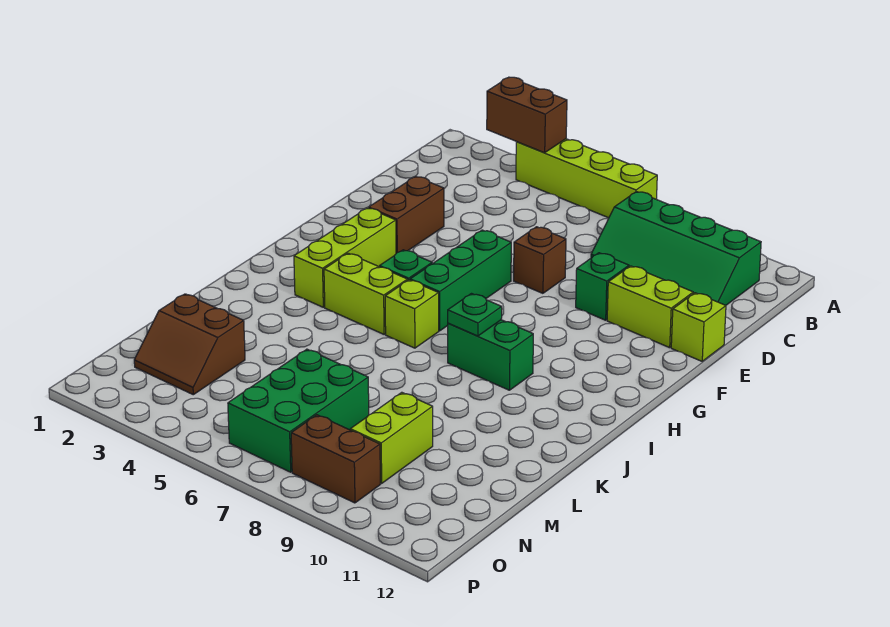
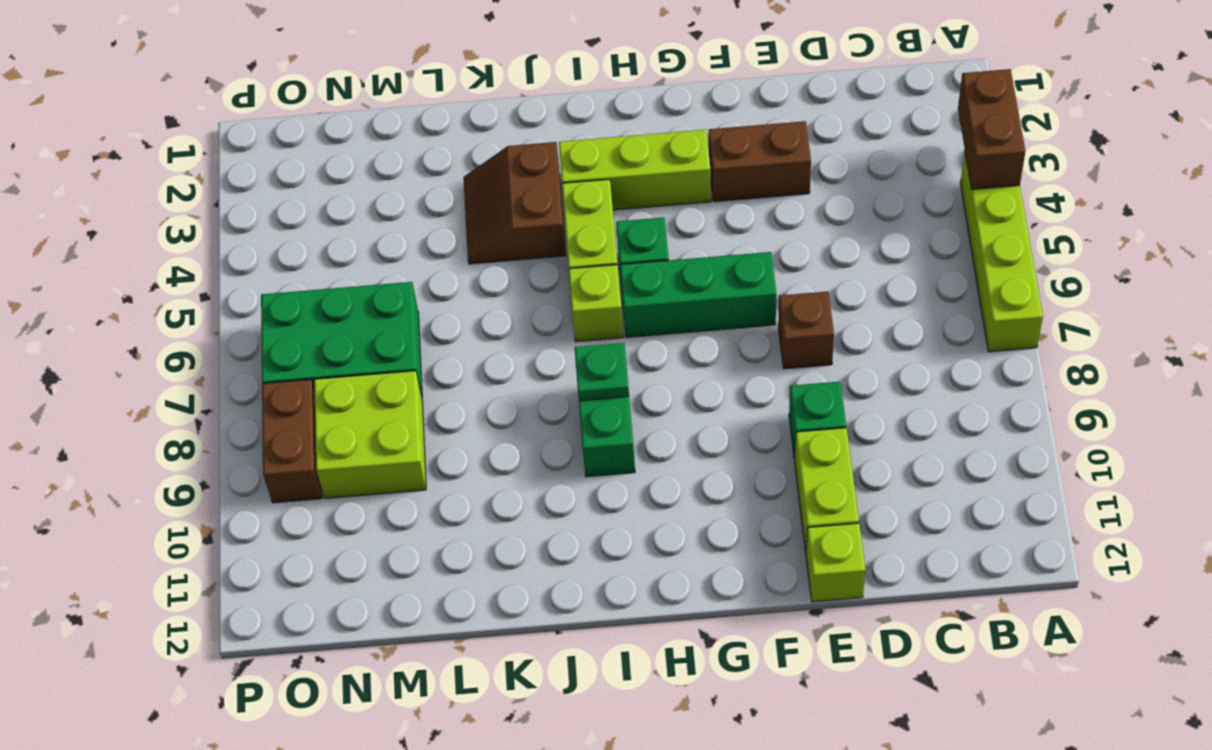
green slope B8:C11 level 1 top B -> none
brown slope M2:N3 level 1 top M -> brown slope J3:K4 level 1 top J
lime brick M9:N9 level 1 -> lime brick M8:N9 level 1

